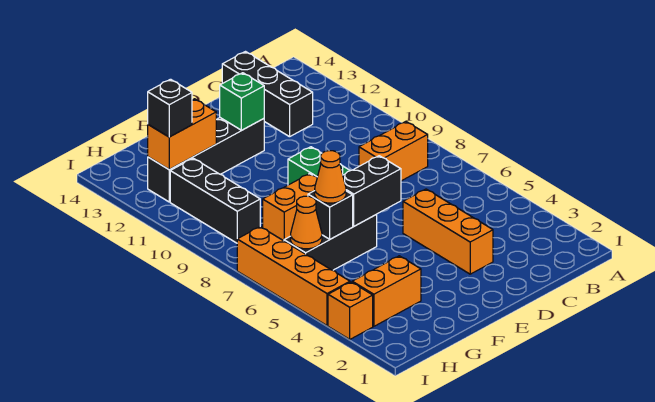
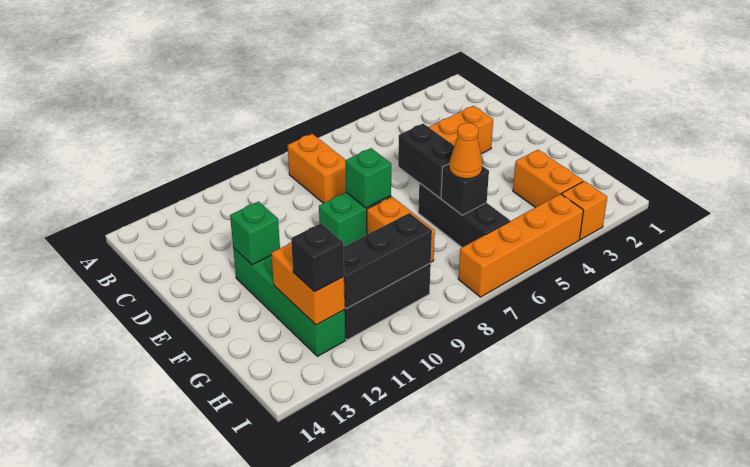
black brick C12:C14 level 1 -> black brick H9:H11 level 2
none -> green brick E8 level 2
black brick E12:H12 level 1 -> green brick E12:H12 level 1
orange cone H6 level 2 -> none

